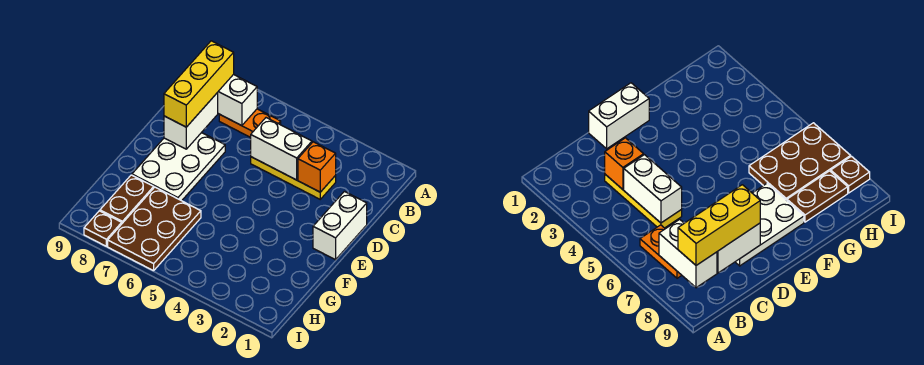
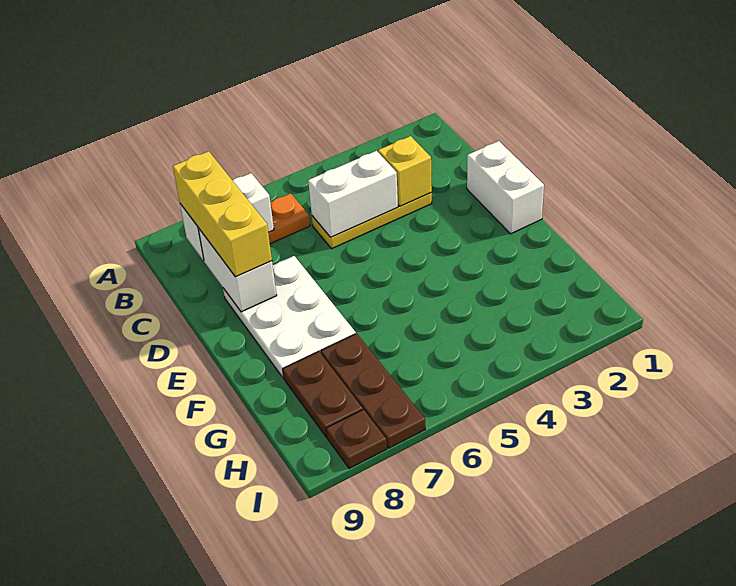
orange brick C3 level 2 -> yellow brick C3 level 2
brown plate G6:I7 level 1 -> brown plate G7:I7 level 1

